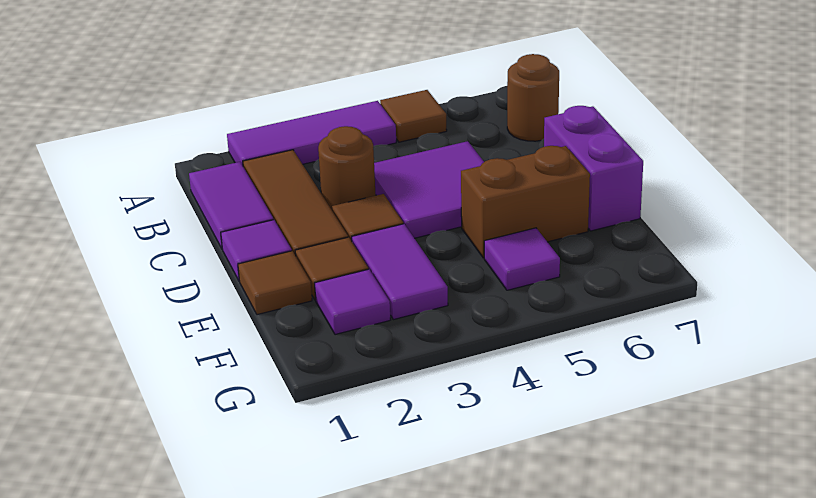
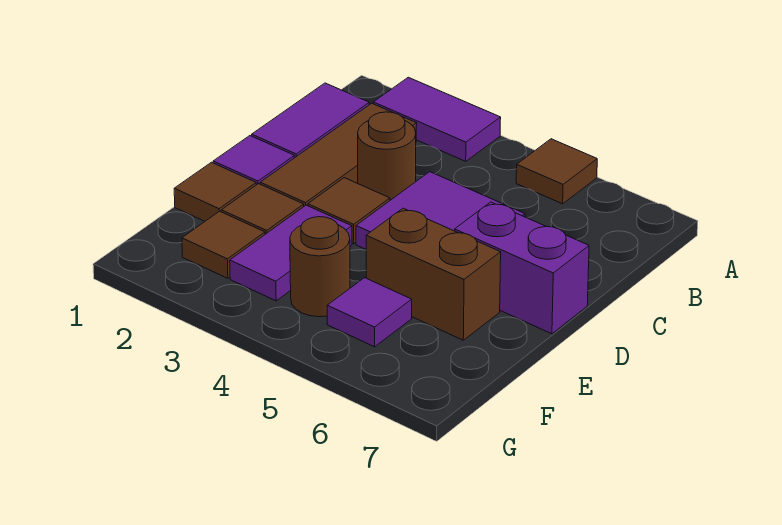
purple tile A2:A4 level 1 -> purple tile A2:A3 level 1
brown round brick B7 level 1 -> brown round brick F4 level 1
purple brick D7:E7 level 1 -> purple brick D6:D7 level 1
purple tile F2 level 1 -> brown tile F2 level 1

